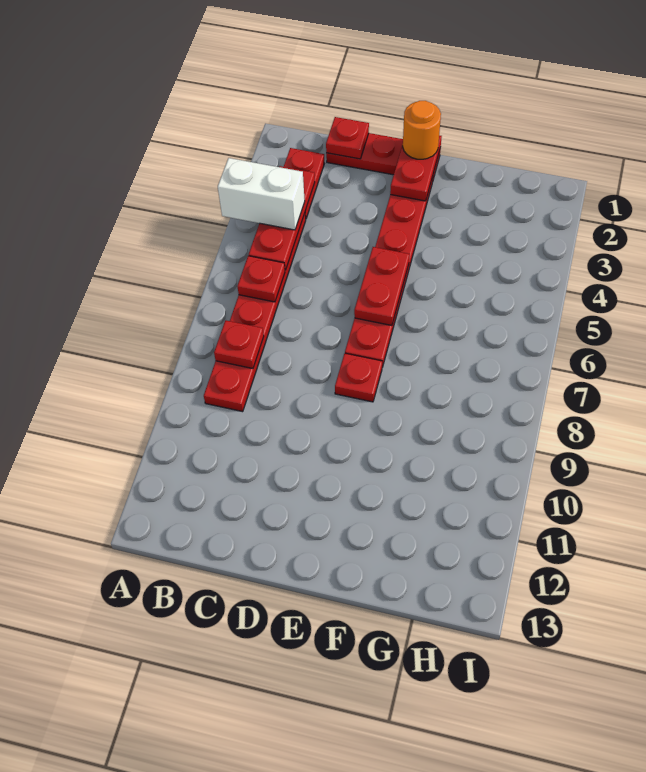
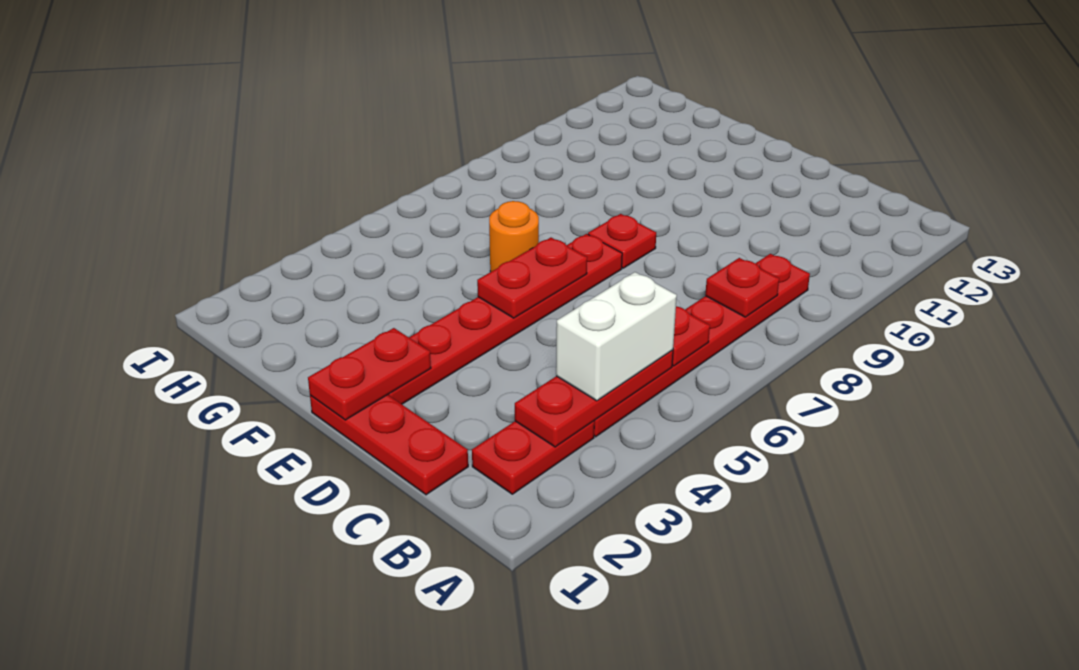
white brick A4:B4 level 3 -> white brick B4:B5 level 3
red plate C1 level 2 -> none
orange round brick E1 level 3 -> orange round brick F6 level 1

